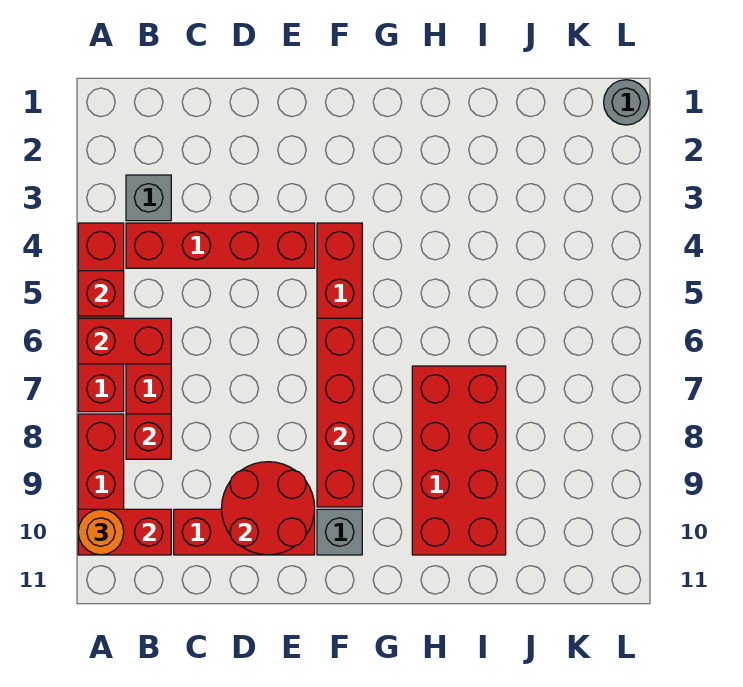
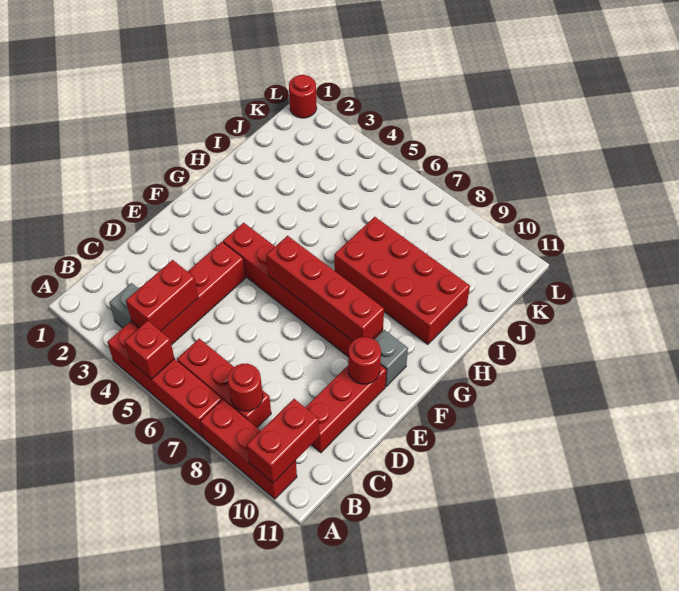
red brick A6:B6 level 2 -> red brick B4:C4 level 2
orange round brick A10 level 3 -> none
red brick B8 level 2 -> red round brick B8 level 2
red round brick D9:E10 level 2 -> red round brick E10 level 2
grey round brick L1 level 1 -> red round brick L1 level 1

